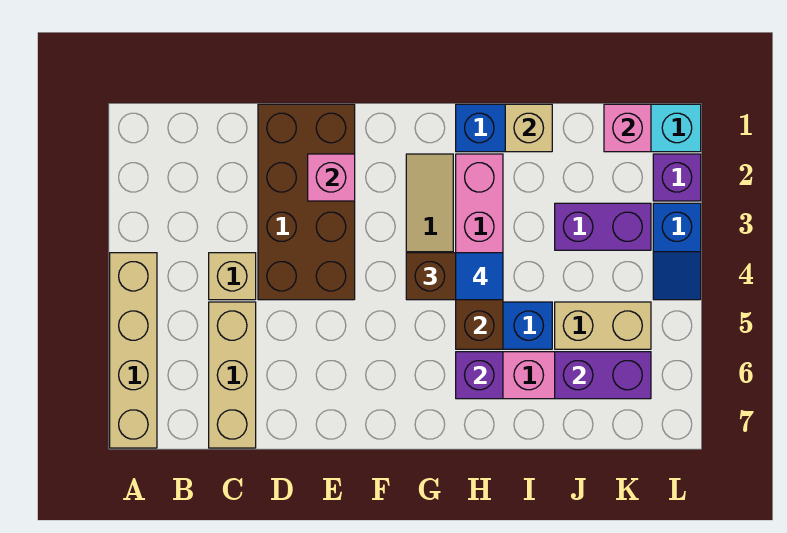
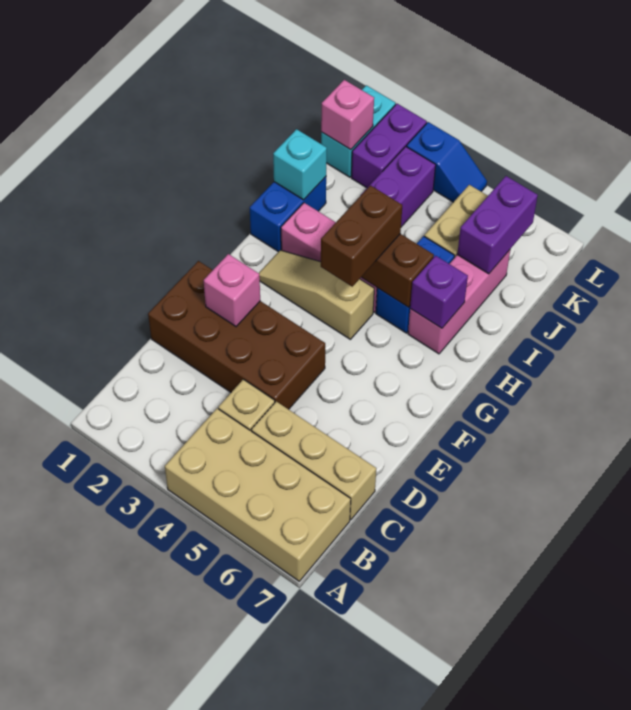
tan brick A4:A7 level 1 -> tan brick A4:B7 level 1
blue tile H4 level 4 -> none
tan brick I1 level 2 -> cyan brick I1 level 2
purple brick L2 level 1 -> purple brick K2:L2 level 1

